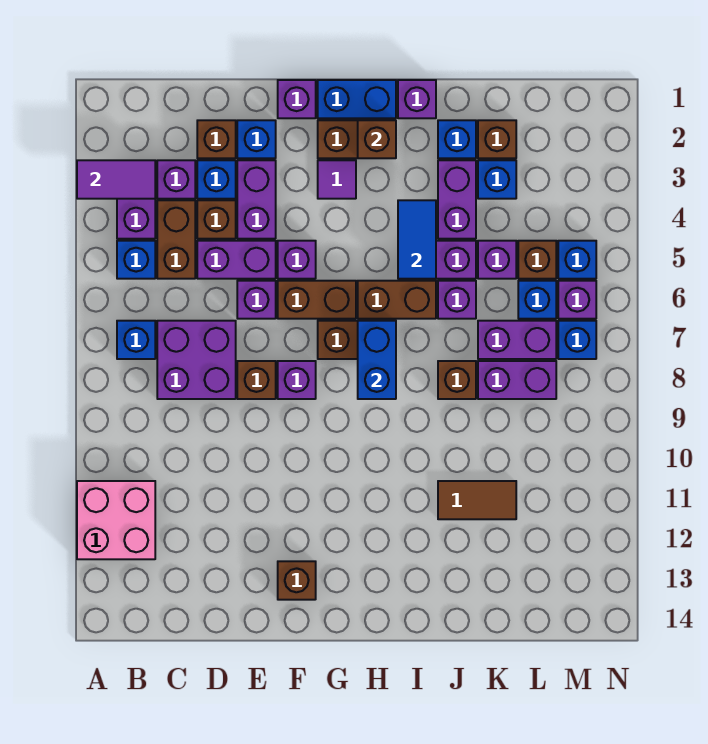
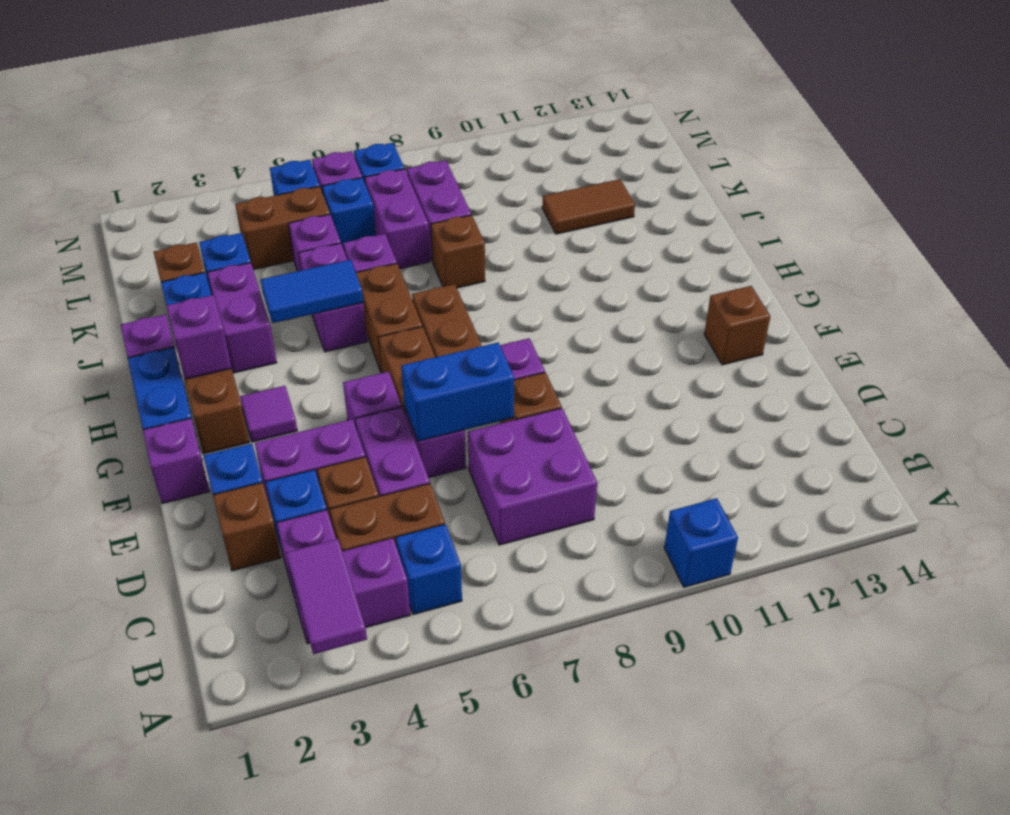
pink brick A11:B12 level 1 -> none
blue brick B7 level 1 -> blue brick A10 level 1
brown brick H2 level 2 -> purple brick H2 level 2
blue brick H7:H8 level 2 -> blue brick E6:E7 level 2
purple brick J3:J4 level 1 -> purple brick I3:J3 level 1
brown tile J11:K11 level 1 -> brown tile K11:K12 level 1
brown brick L5 level 1 -> brown brick L4:L5 level 1

